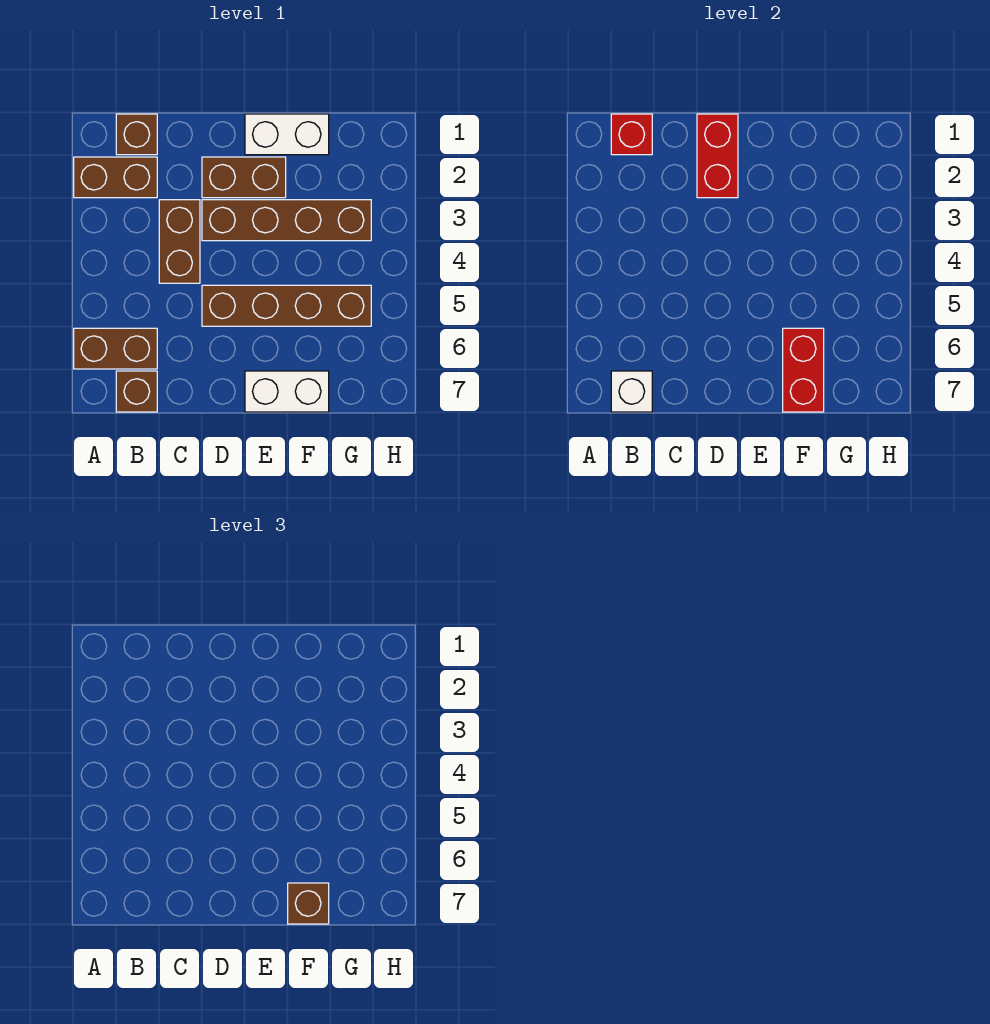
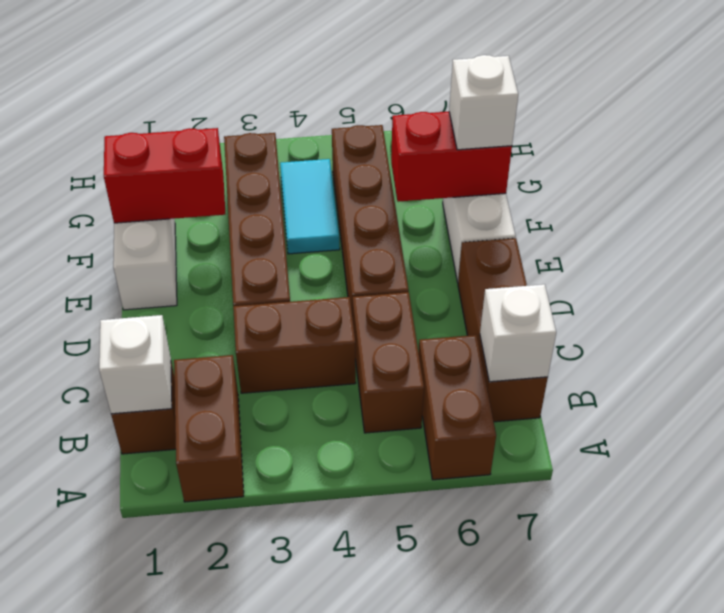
red brick B1 level 2 -> white brick B1 level 2
brown brick B7 level 1 -> brown brick B7:D7 level 1
red brick D1:D2 level 2 -> red brick F1:F2 level 2
brown brick D2:E2 level 1 -> brown brick B5:C5 level 1
none -> cyan tile F4:G4 level 1
brown brick F7 level 3 -> white brick F7 level 3

